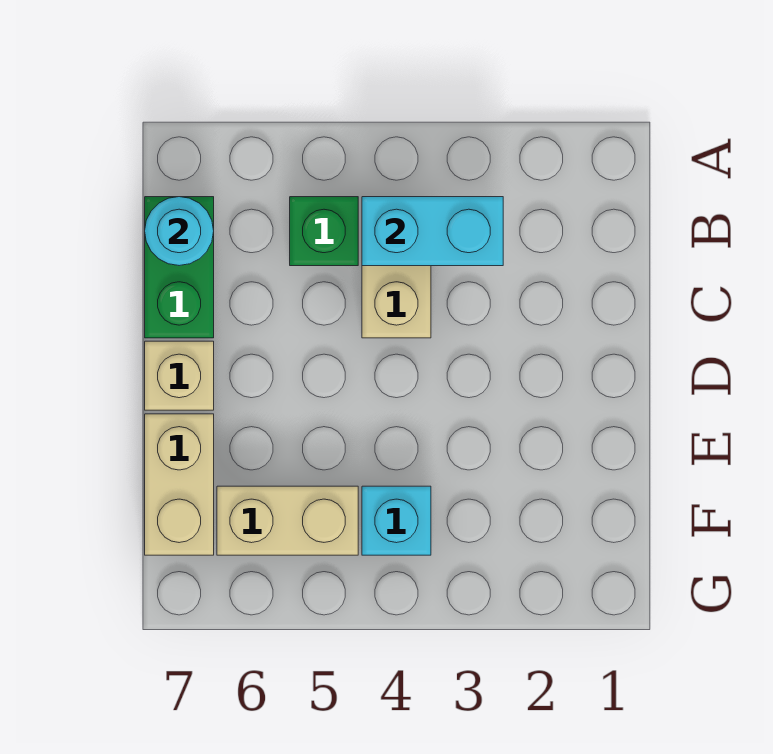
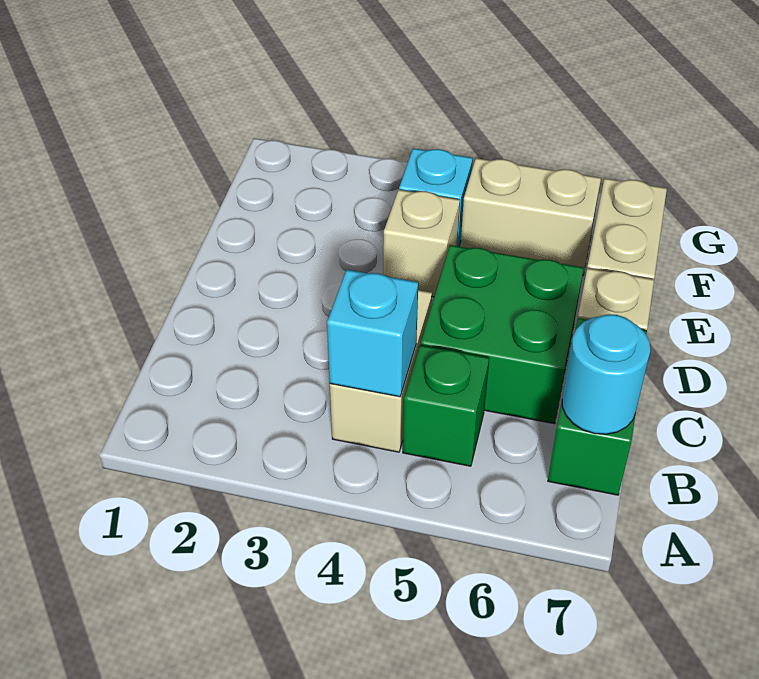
cyan brick B3:B4 level 2 -> cyan brick B4 level 2
none -> green brick C5:D6 level 1
none -> tan brick E4 level 1

